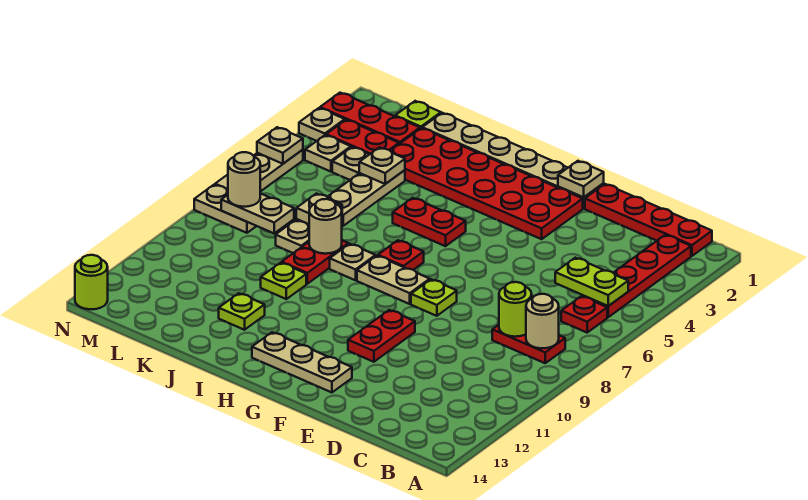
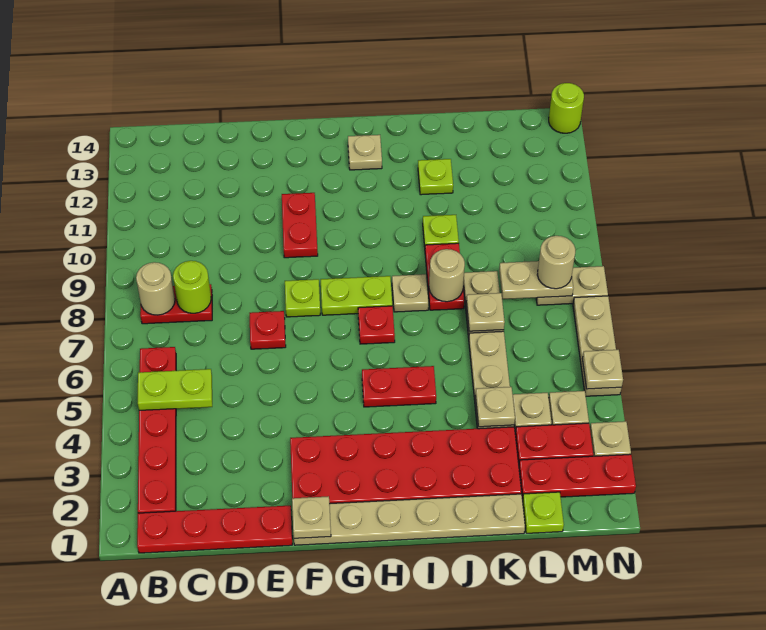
none -> red plate E7 level 1
tan plate F13:H13 level 1 -> tan plate H13 level 1
tan plate G8:H8 level 1 -> lime plate G8:H8 level 1

